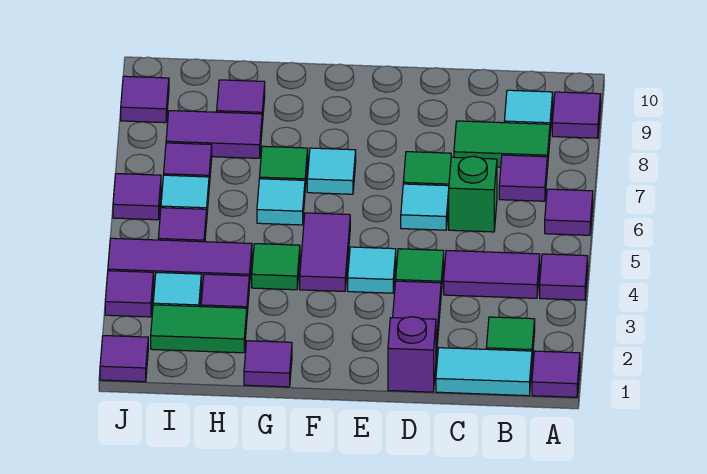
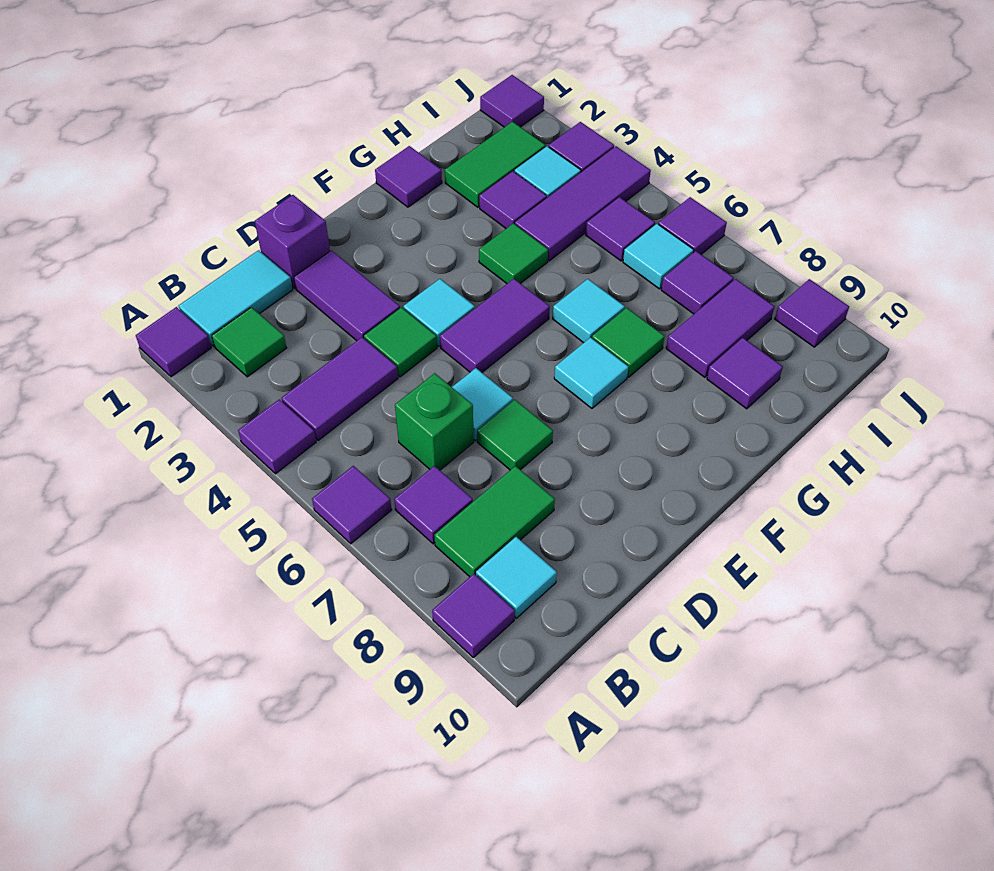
purple tile F4:F5 level 1 -> purple tile E5:F5 level 1

